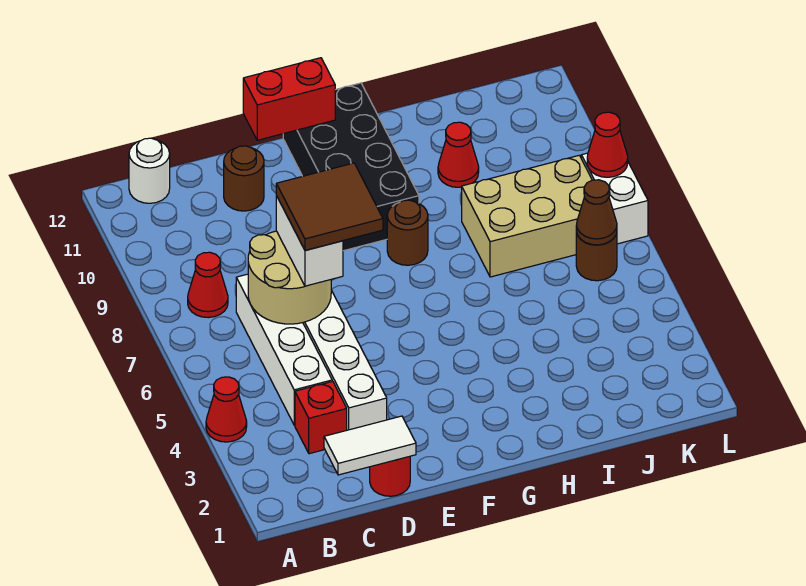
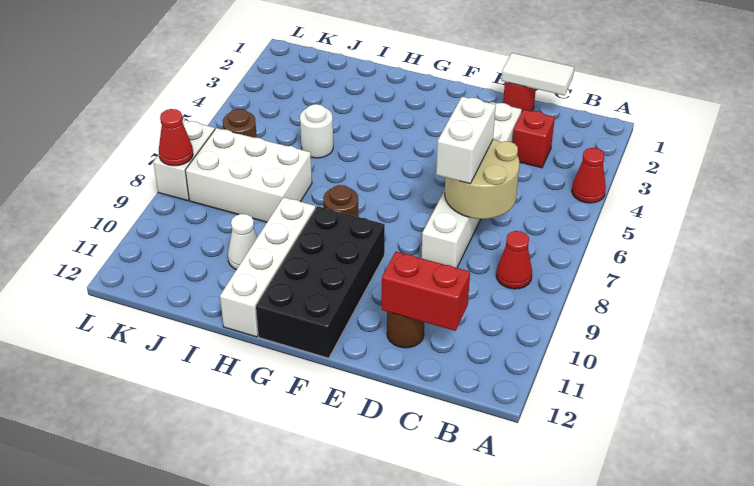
white round brick B12 level 1 -> white round brick I5 level 1
white brick C4:C7 level 1 -> white brick H9:H12 level 1
brown tile D6:E7 level 4 -> none
red brick E12:F12 level 2 -> red brick C11:D11 level 2
tan brick I7:K8 level 1 -> white brick I7:K8 level 1
red cone I10 level 1 -> white cone I10 level 1
brown cone K6 level 2 -> none

